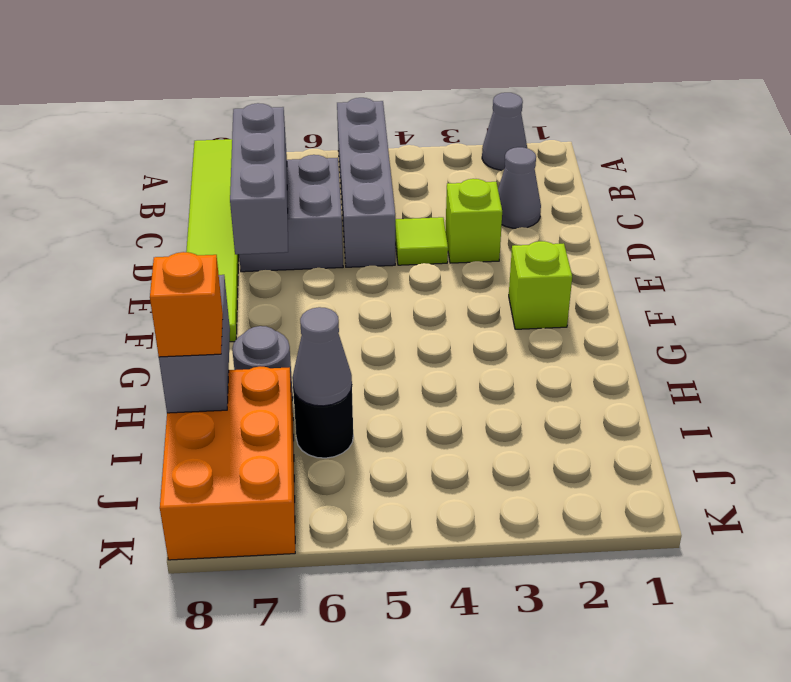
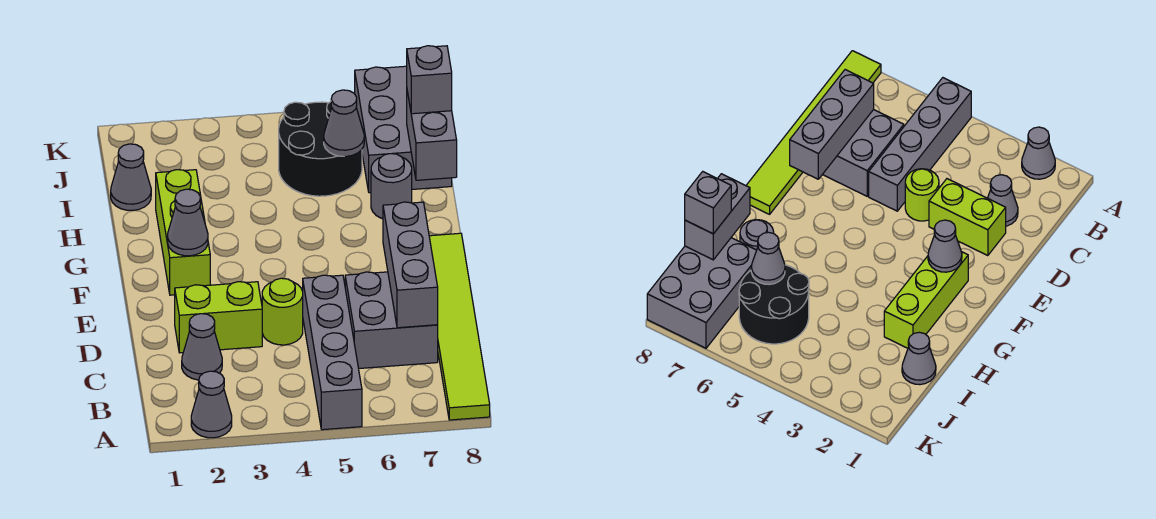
lime brick D3 level 1 -> lime brick D2:D3 level 1
lime tile D4 level 1 -> lime round brick D4 level 1
lime brick F2 level 1 -> lime brick F2:H2 level 1
none -> grey cone F2 level 2
none -> grey cone I1 level 1
black round brick I6 level 1 -> black round brick I5:J6 level 1
orange brick I7:K8 level 1 -> grey brick I7:K8 level 1
orange brick I8 level 3 -> grey brick I8 level 3

